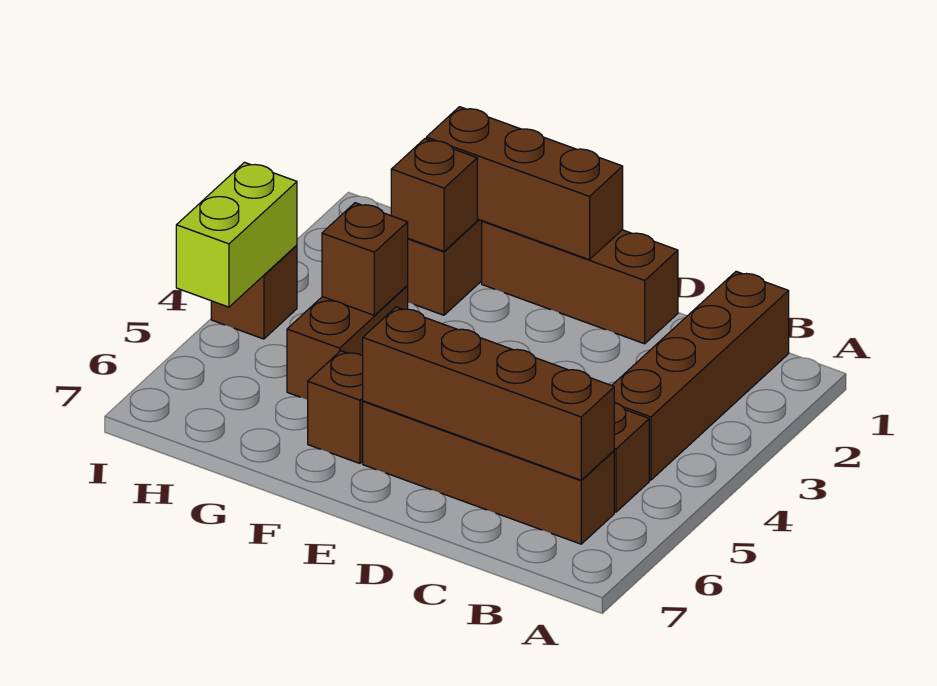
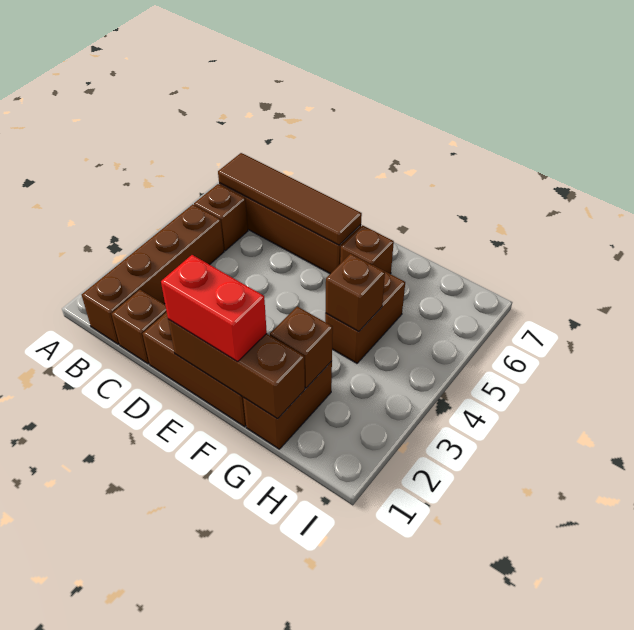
brown brick B6:E6 level 2 -> brown tile B6:E6 level 2
none -> red brick E1:F1 level 3
brown brick I4 level 1 -> brown brick C1 level 1
lime brick I4:I5 level 2 -> none

